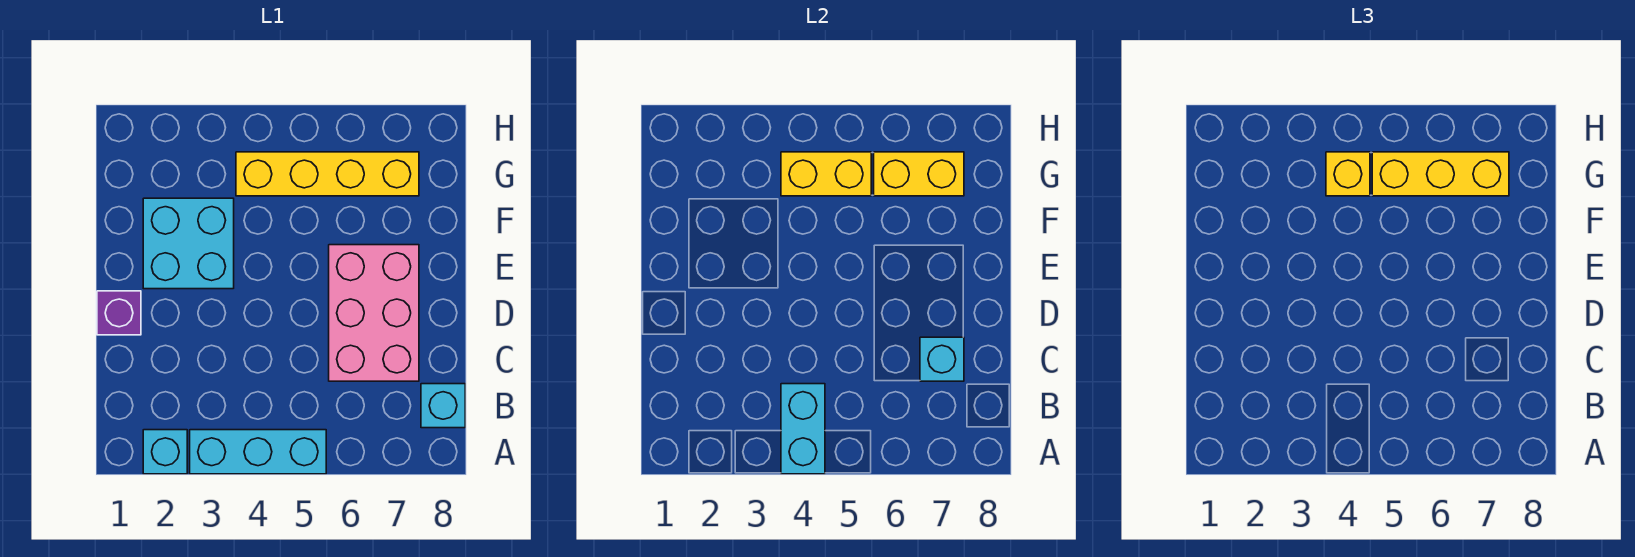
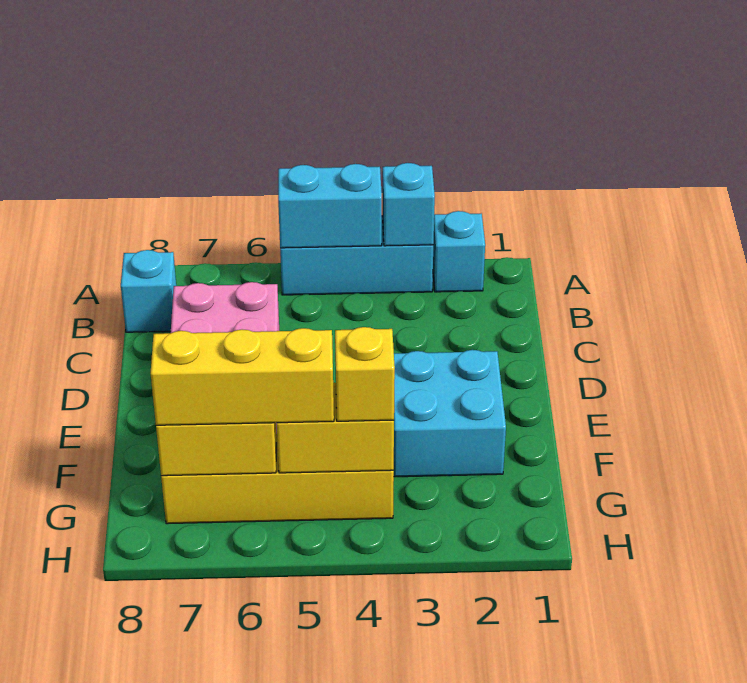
cyan brick A4:B4 level 2 -> cyan brick A4:A5 level 2
cyan brick C7 level 2 -> cyan brick A3 level 2
purple brick D1 level 1 -> none

